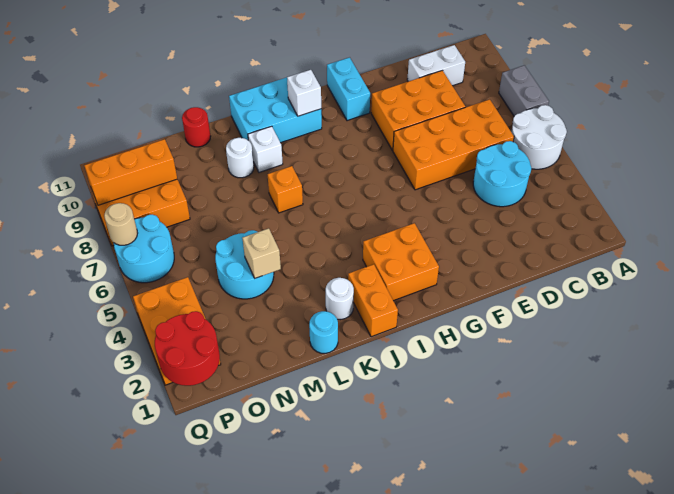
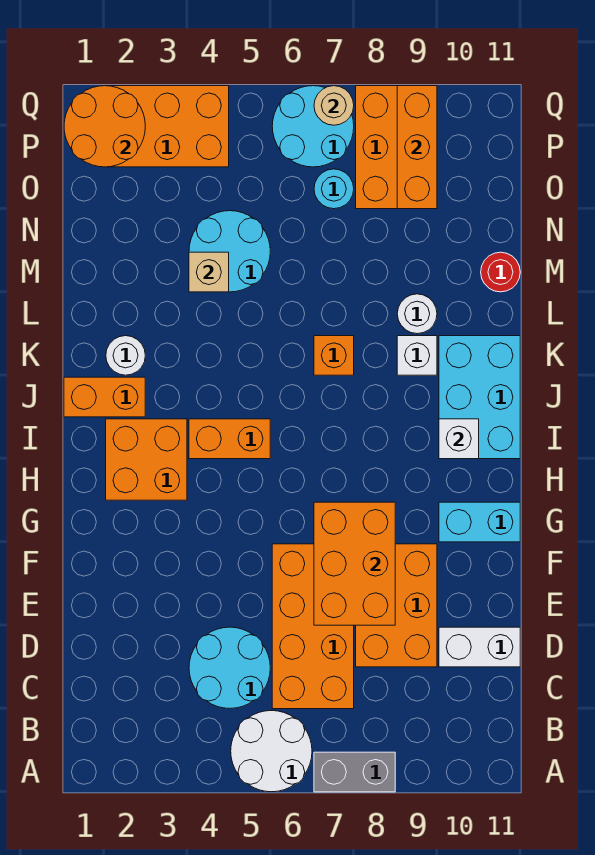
white brick C10:D10 level 1 -> white brick D10:D11 level 1
none -> orange brick E7:G8 level 2
none -> orange brick I4:I5 level 1
cyan round brick L1 level 1 -> cyan round brick O7 level 1
red round brick P1:Q2 level 2 -> orange round brick P1:Q2 level 2

